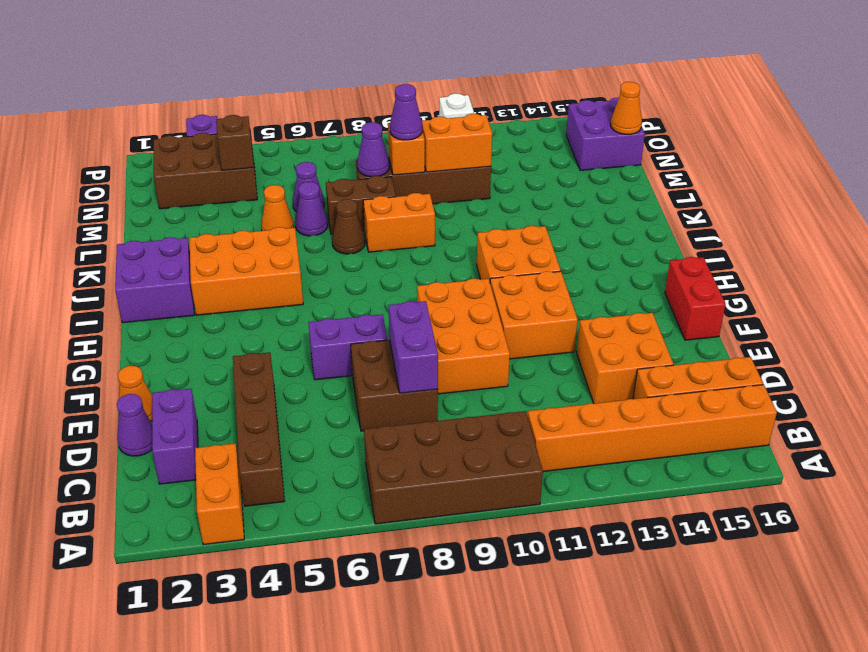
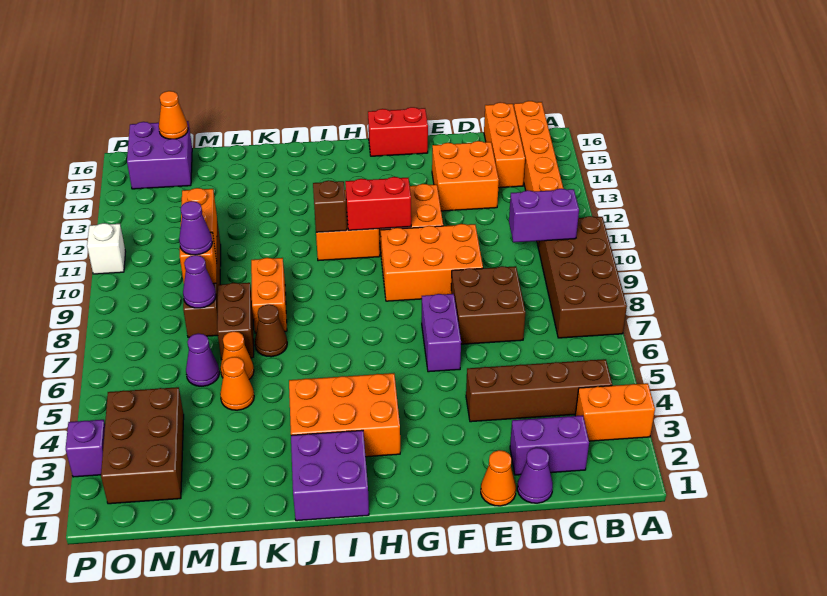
purple brick D8:E8 level 2 -> purple brick B10:C10 level 2
none -> red brick G11:H11 level 2
orange brick I3:J5 level 1 -> orange brick H3:J4 level 1
purple cone L6 level 1 -> orange cone L6 level 1
brown brick N4 level 2 -> brown brick I11 level 2

